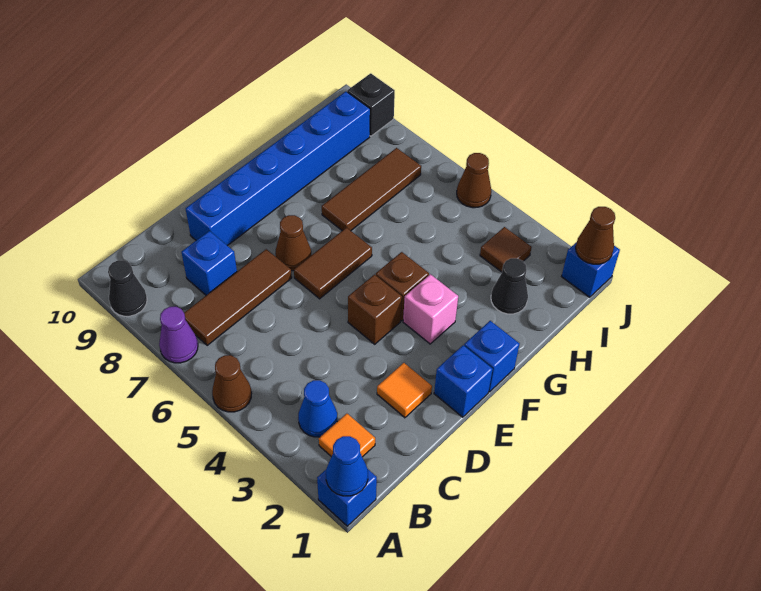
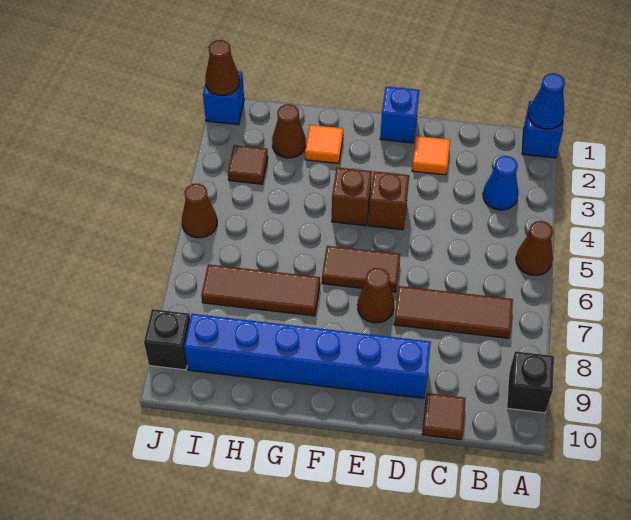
purple cone A7 level 1 -> none
black cone A9 level 1 -> black brick A9 level 1
orange tile B2 level 1 -> orange tile G2 level 1
blue brick C8 level 1 -> none
none -> brown tile C10 level 1
blue brick F1 level 1 -> none
pink brick F3 level 1 -> none
black cone H2 level 1 -> brown cone H2 level 1

